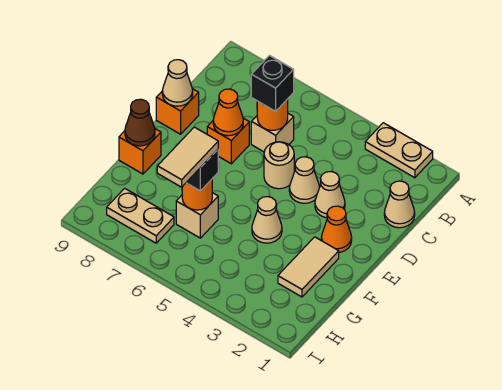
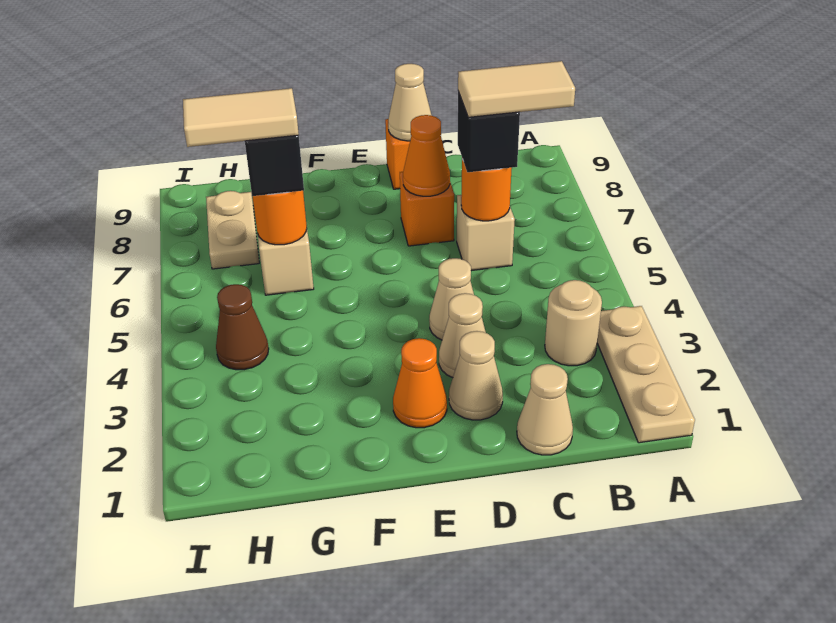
tan plate A2:A3 level 1 -> tan plate A1:A3 level 1
tan round brick D5 level 1 -> tan round brick B3 level 1
tan tile F2:G2 level 1 -> tan tile B6:C6 level 4
tan cone F4 level 1 -> tan cone D2 level 1
orange brick F9 level 1 -> none
brown cone F9 level 2 -> brown cone H4 level 1

